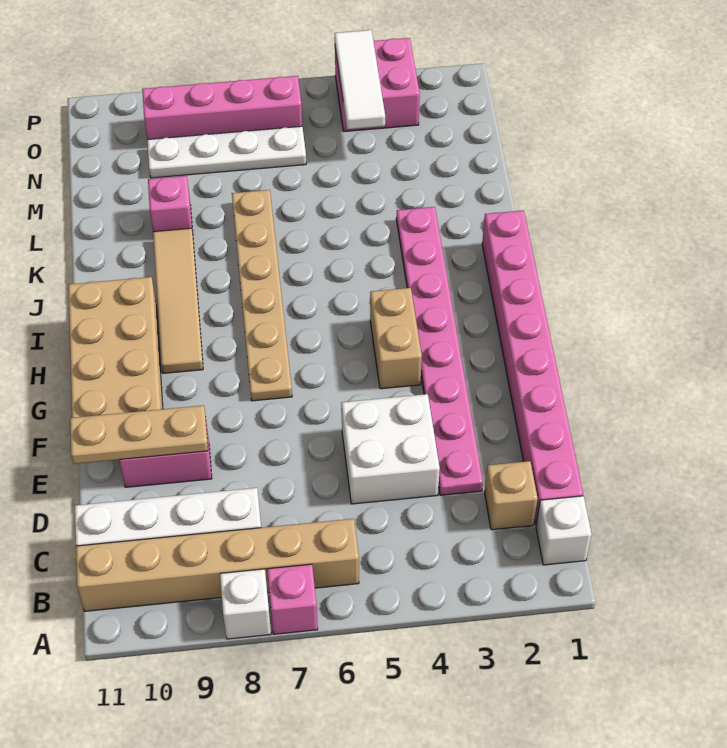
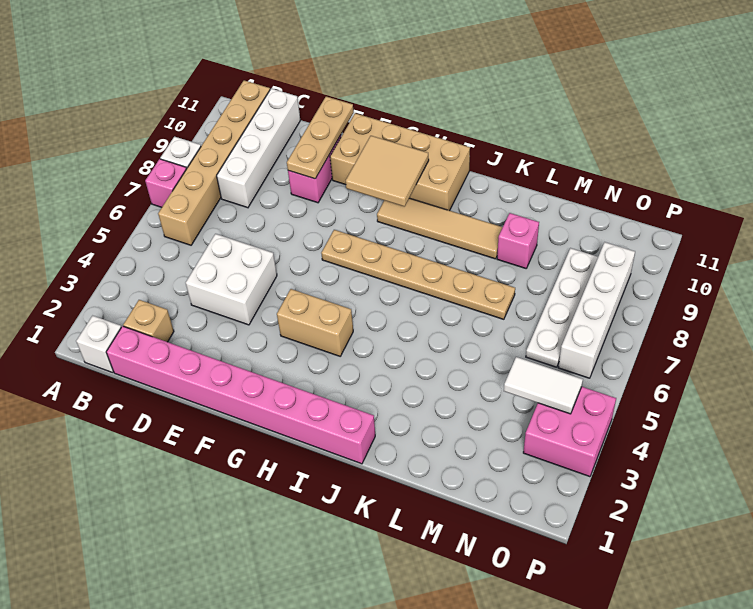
pink plate D3:K3 level 1 -> none
none -> tan tile G9:H10 level 2
white tile N4:P4 level 2 -> white tile N4:O4 level 2
pink brick O6:O9 level 1 -> white brick O6:O9 level 1

